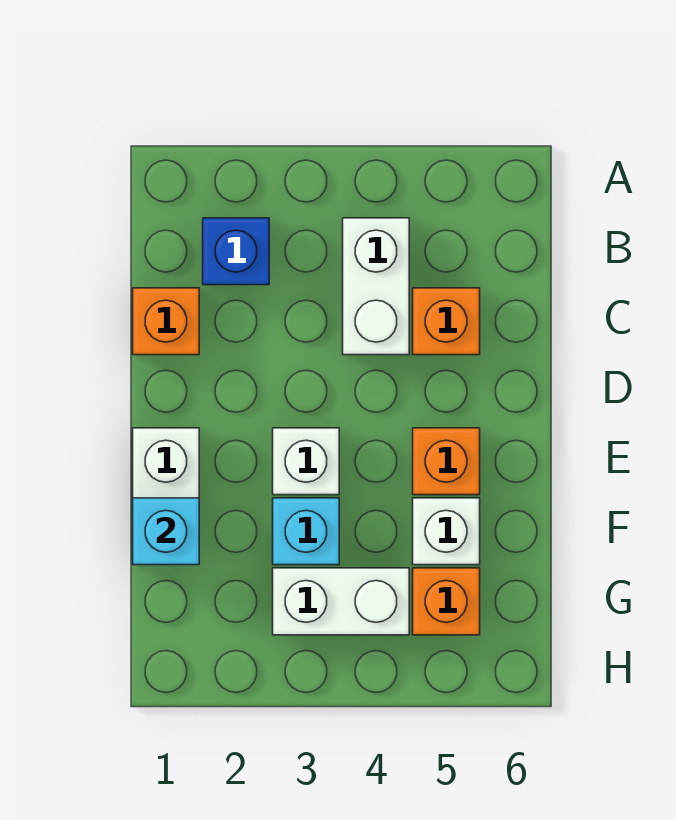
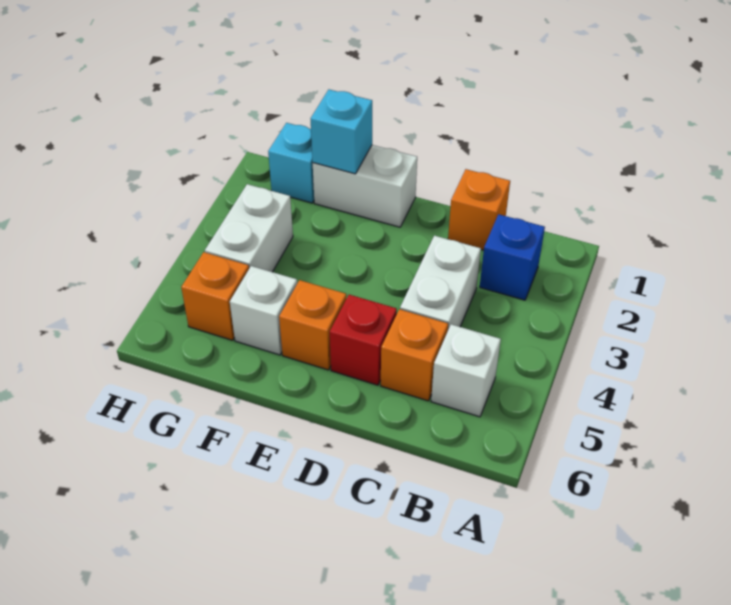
white brick B4:C4 level 1 -> white brick C3:C4 level 1
none -> red brick D5 level 1
white brick E3 level 1 -> white brick B5 level 1
cyan brick F3 level 1 -> cyan brick G1 level 1

